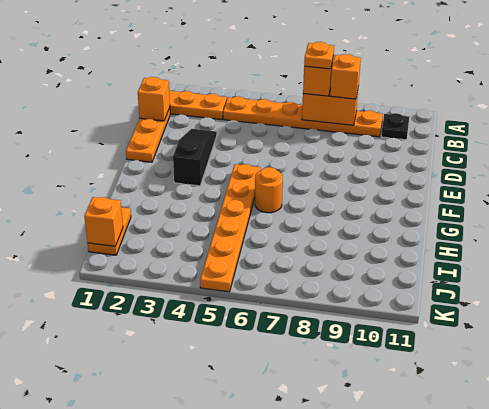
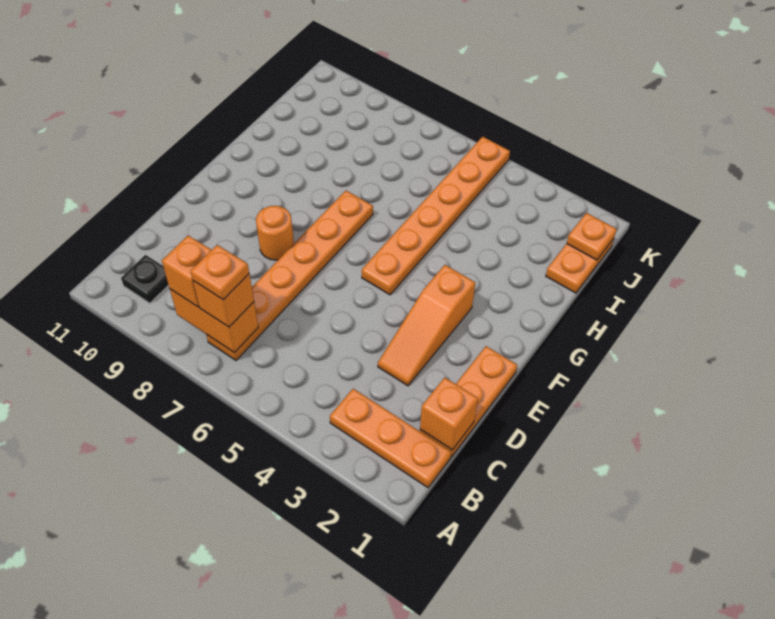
orange plate B4:B9 level 1 -> orange plate B7:G7 level 1
black slope D3:F3 level 1 top F -> orange slope D3:F3 level 1 top F
orange round brick G6 level 1 -> orange round brick E8 level 1
orange brick J1 level 2 -> orange plate J1 level 2

